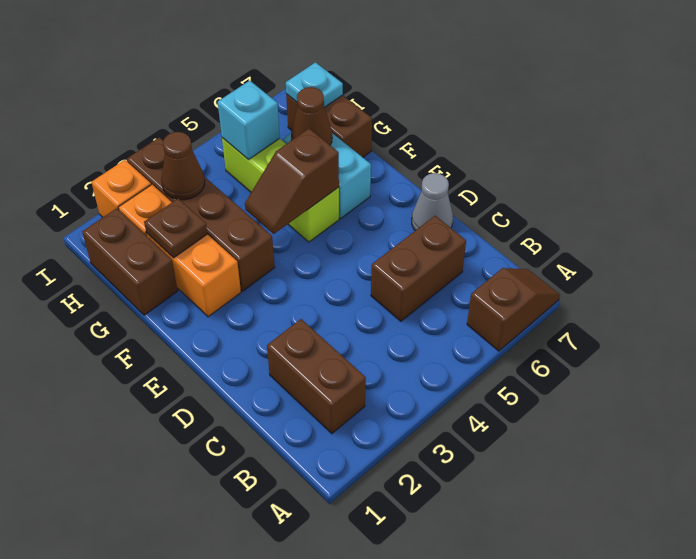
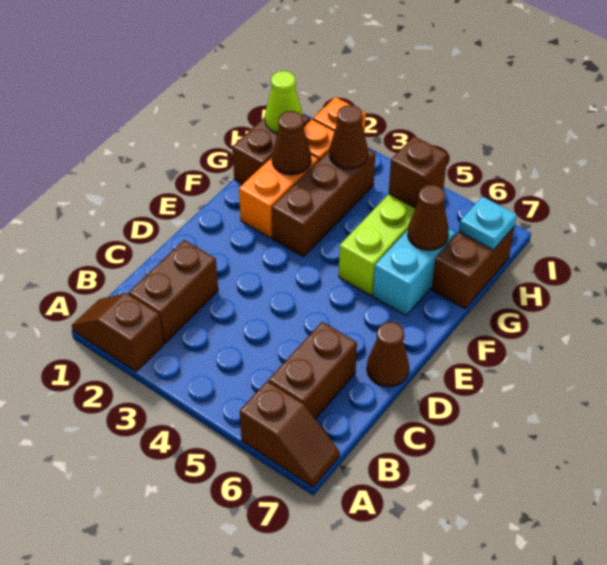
brown brick C5:C6 level 1 -> brown brick B6:C6 level 1
grey cone D7 level 1 -> brown cone D7 level 1
brown brick F3:I3 level 1 -> brown brick F3:H3 level 1
brown slope F4:F5 level 2 top 5 -> brown slope A1:A2 level 1 top 2
brown plate G2 level 2 -> brown cone G2 level 2
none -> lime cone H1 level 2
cyan brick H5 level 2 -> brown brick H5 level 2

